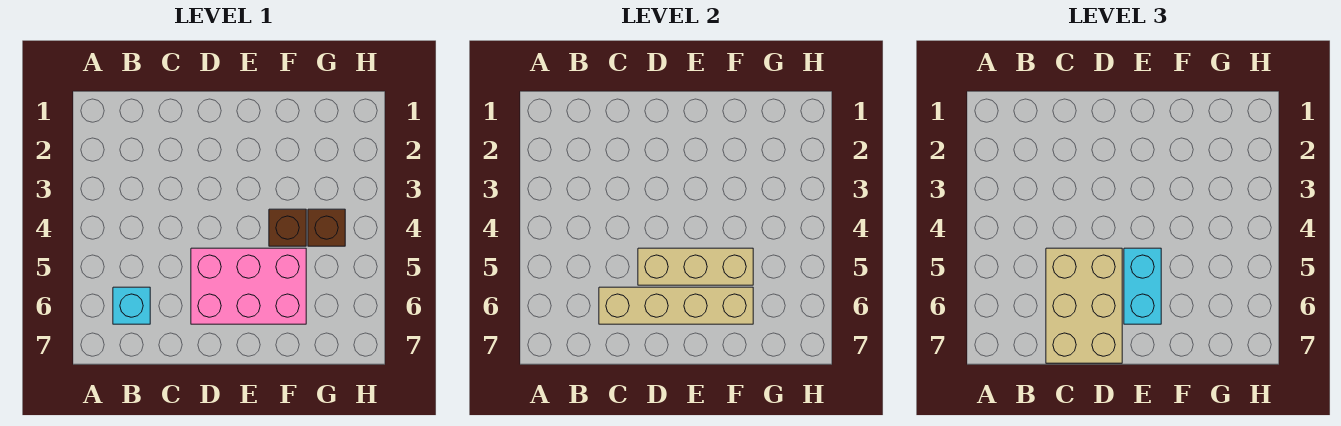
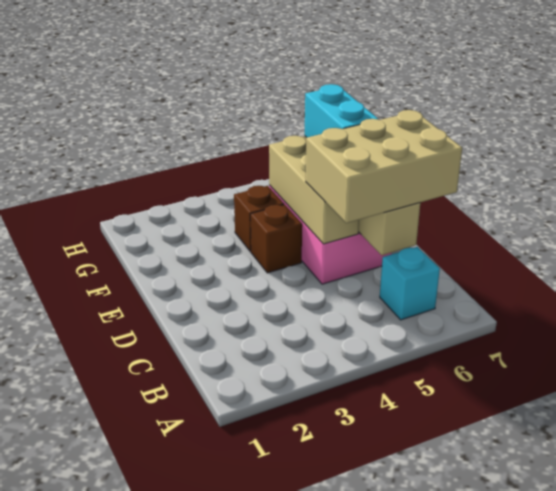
cyan brick E5:E6 level 3 -> cyan brick E6:F6 level 3
brown brick G4 level 1 -> brown brick E4 level 1

